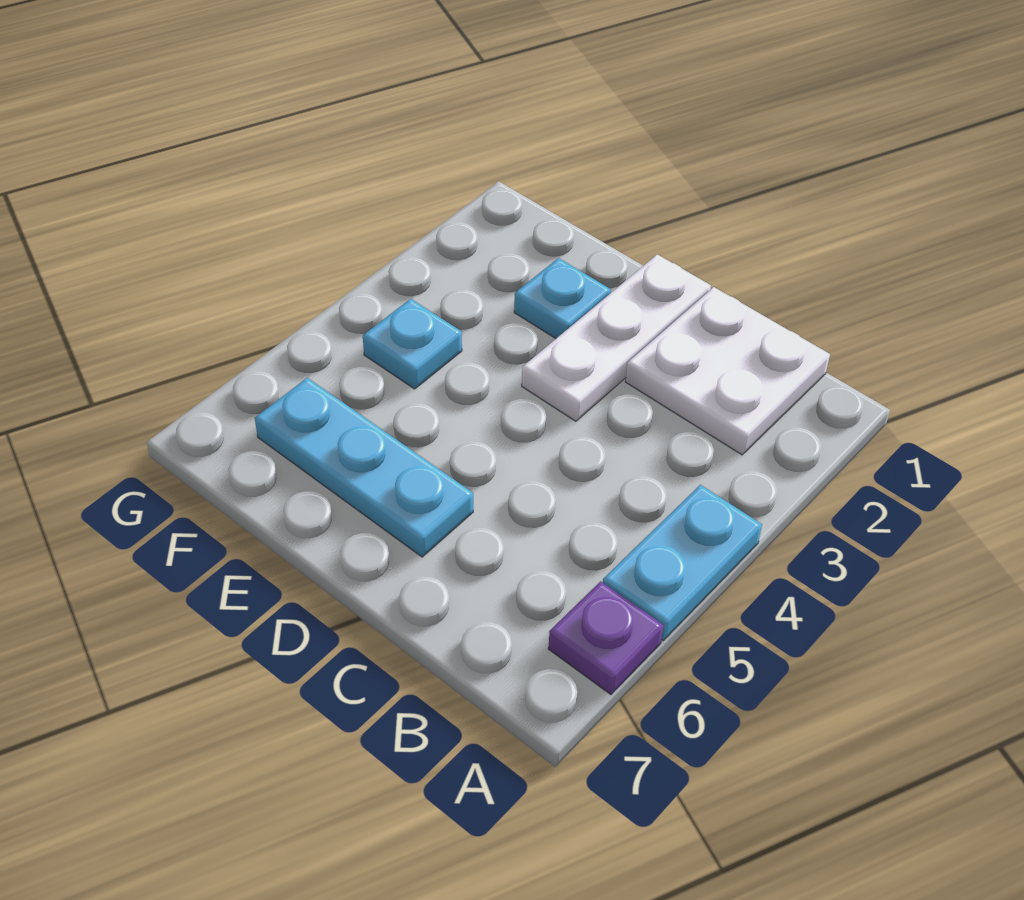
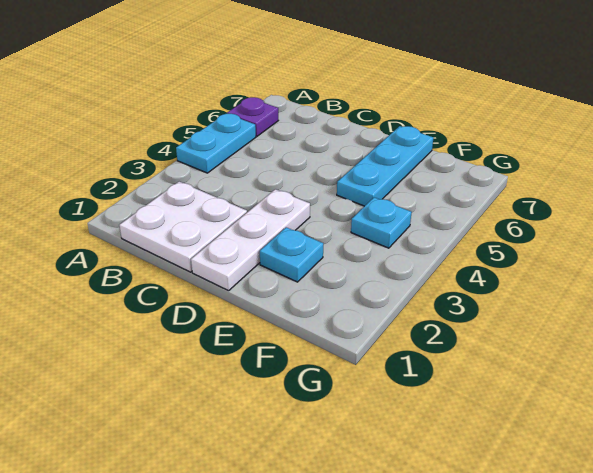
cyan plate D6:F6 level 1 -> cyan plate E5:E7 level 1

